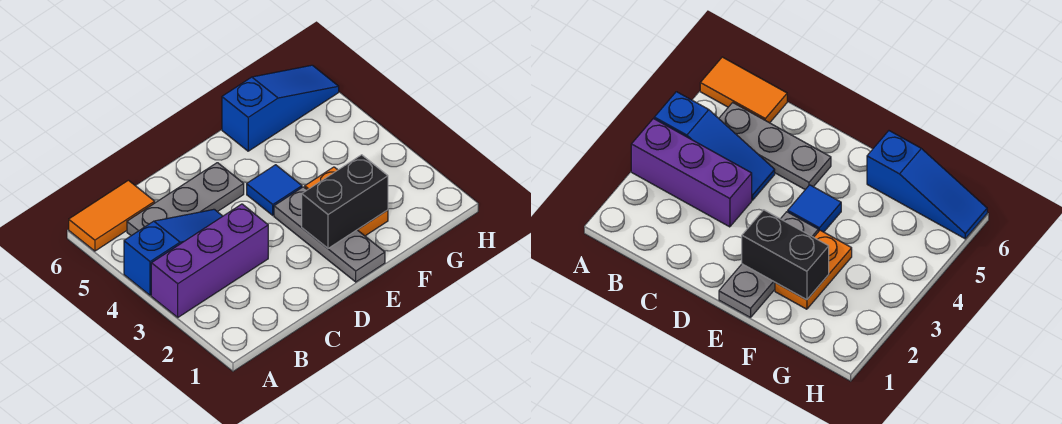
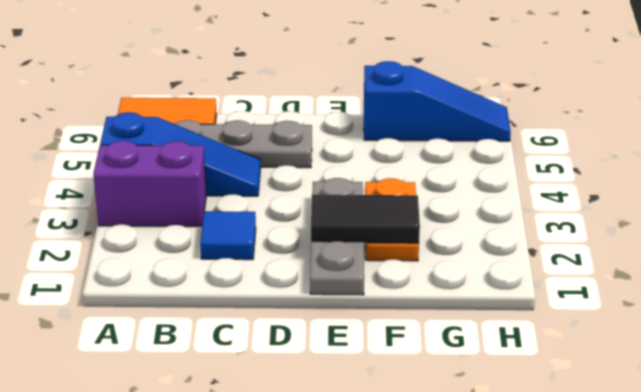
purple brick A3:C3 level 1 -> purple brick A3:B3 level 1
black brick E2:F2 level 2 -> black tile E2:F2 level 2
blue tile E4 level 1 -> blue tile C2 level 1

